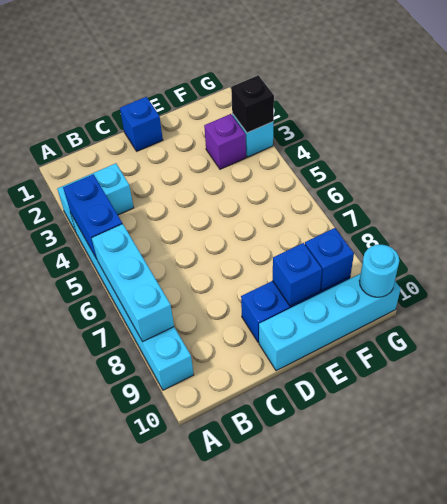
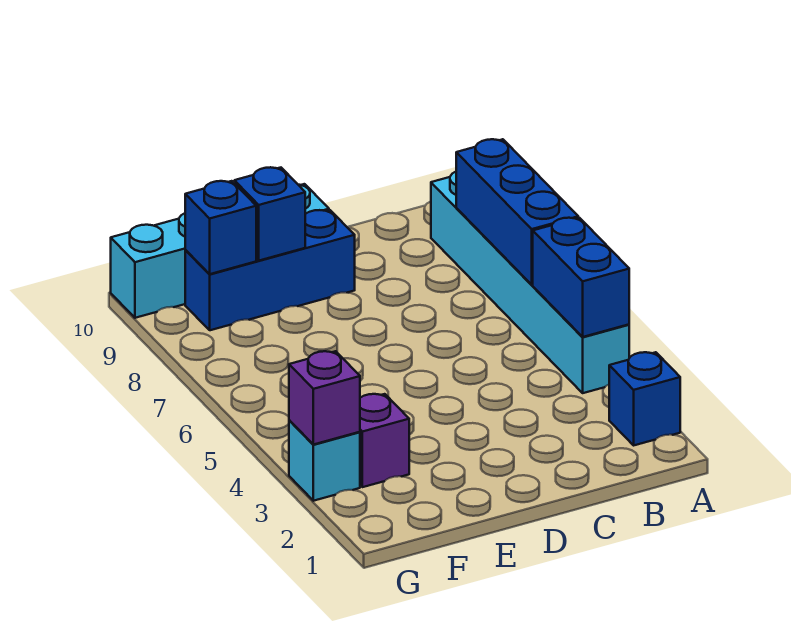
cyan brick A3:B3 level 1 -> none
cyan brick A6:A8 level 2 -> blue brick A6:A8 level 2
blue brick D1 level 1 -> blue brick A2 level 1
black brick G3 level 2 -> purple brick G3 level 2
cyan round brick G10 level 2 -> none

